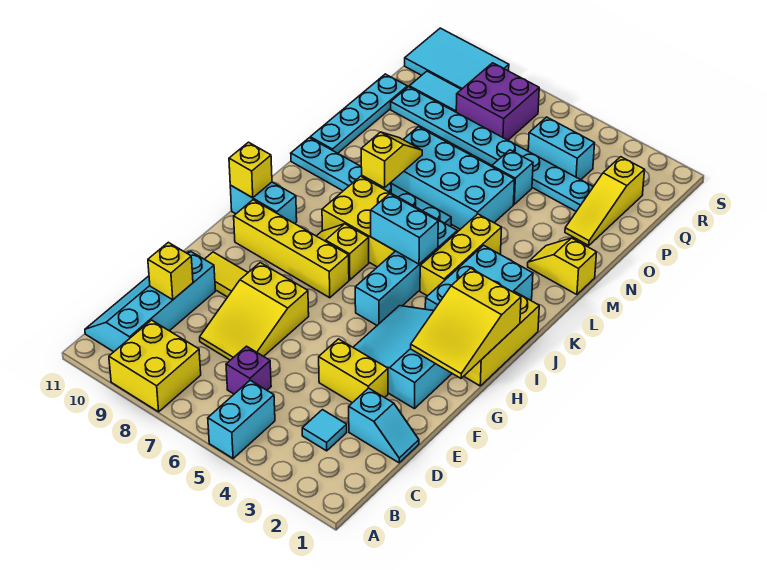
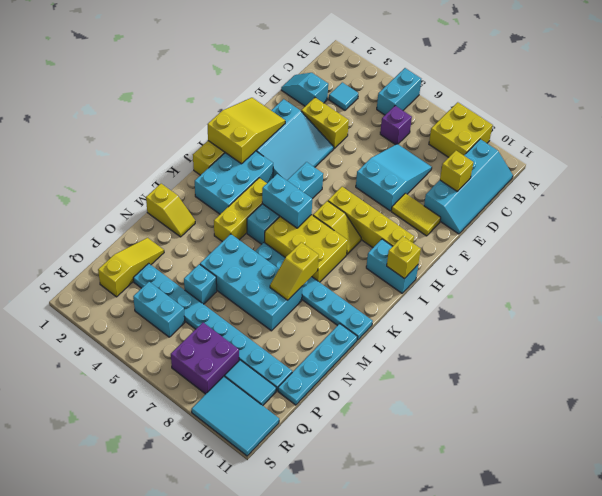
yellow slope D7:F8 level 1 top F -> cyan slope D7:F8 level 1 top F

